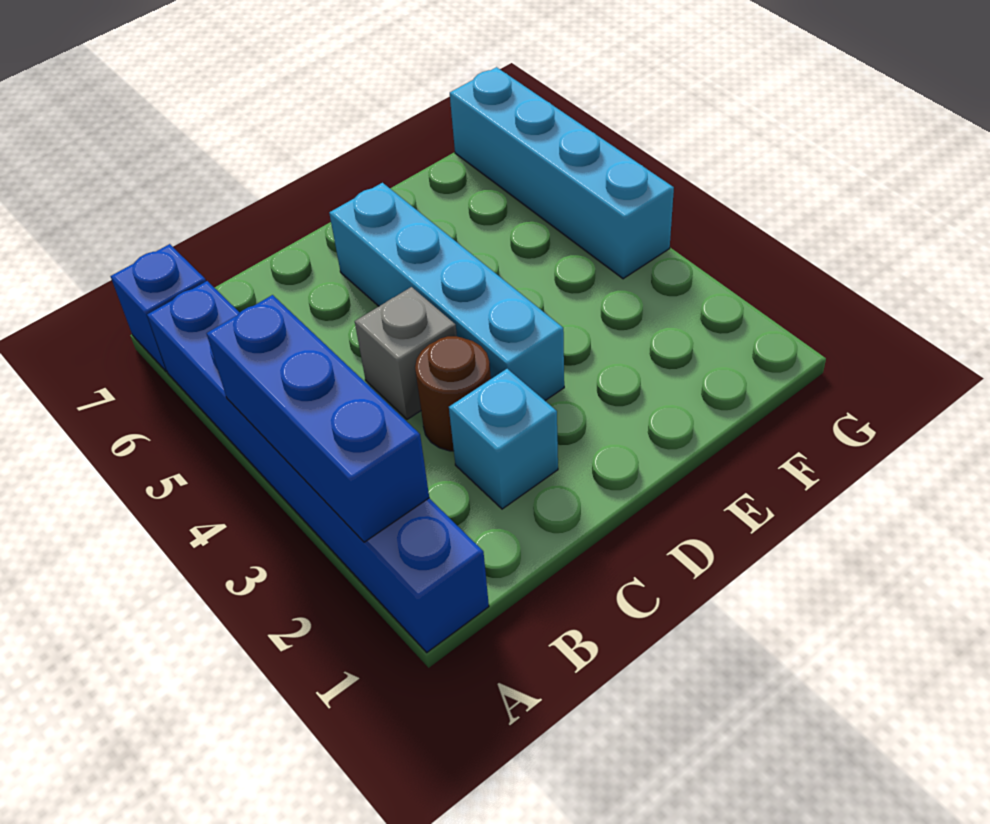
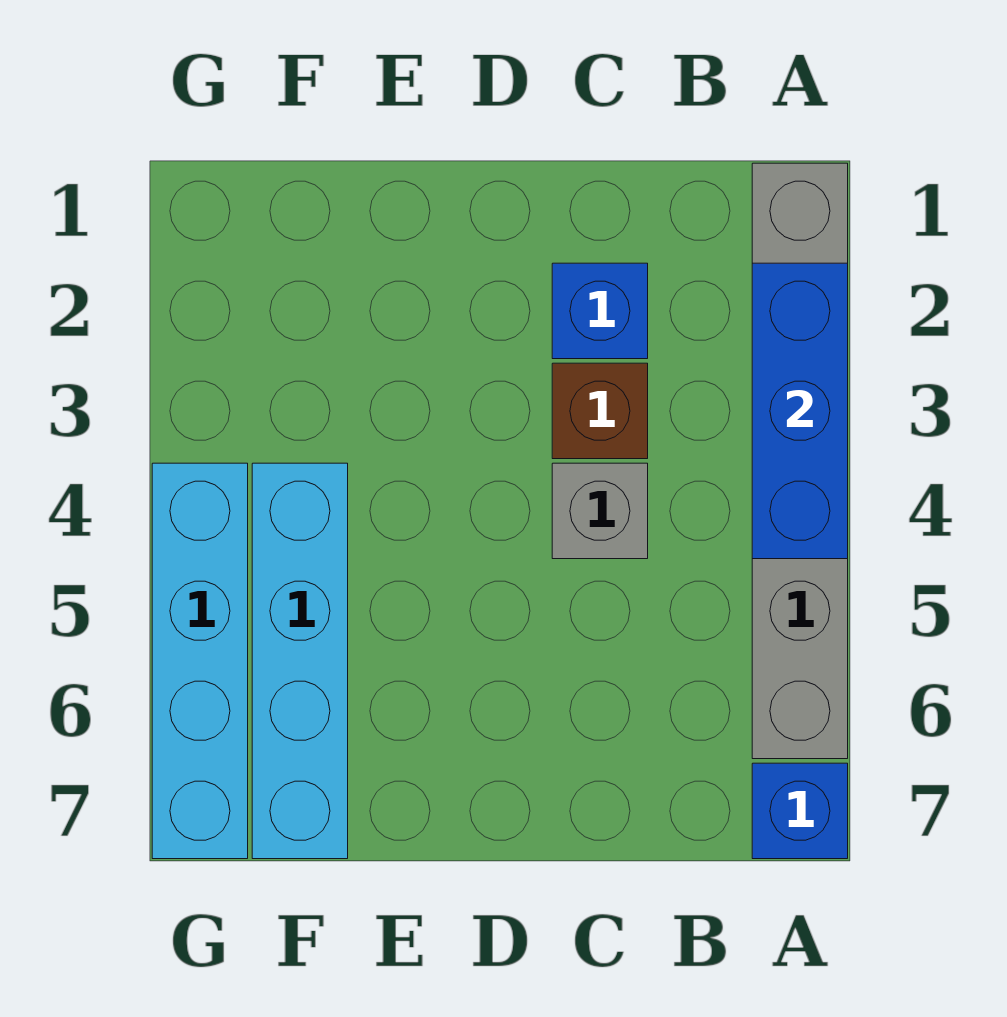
blue brick A1:A6 level 1 -> grey brick A1:A6 level 1
cyan brick C2 level 1 -> blue brick C2 level 1
brown round brick C3 level 1 -> brown brick C3 level 1
cyan brick D3:D6 level 1 -> cyan brick F4:F7 level 1

